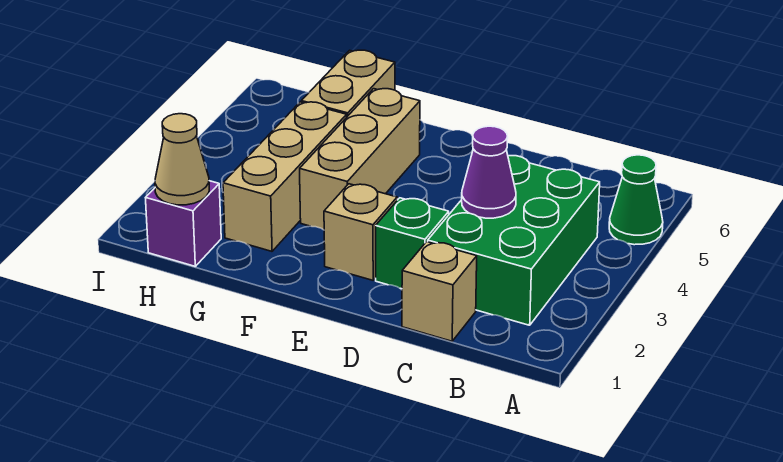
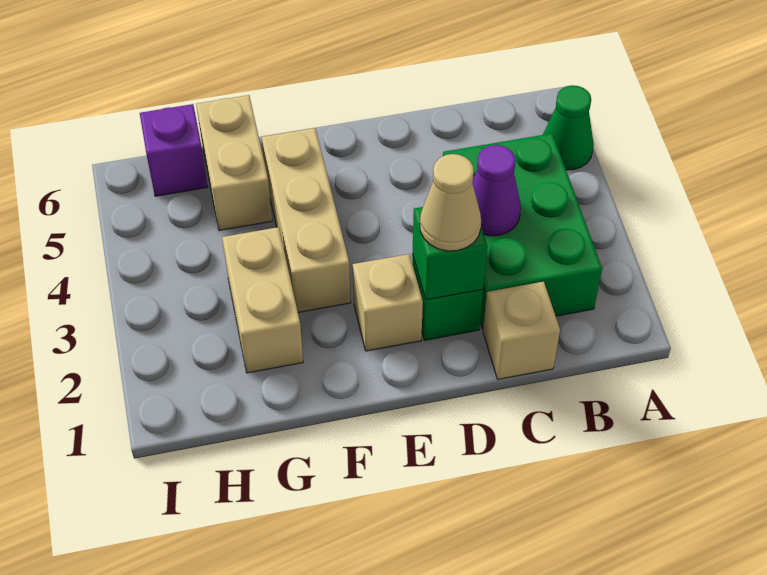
none -> green brick D2 level 2
tan brick G2:G4 level 1 -> tan brick G2:G3 level 1
purple brick H1 level 1 -> purple brick H6 level 1
tan cone H1 level 2 -> tan cone D2 level 3

